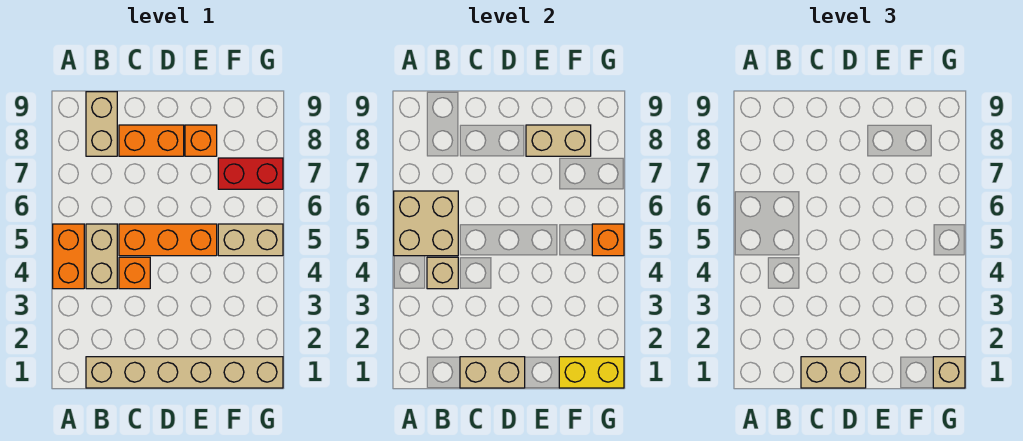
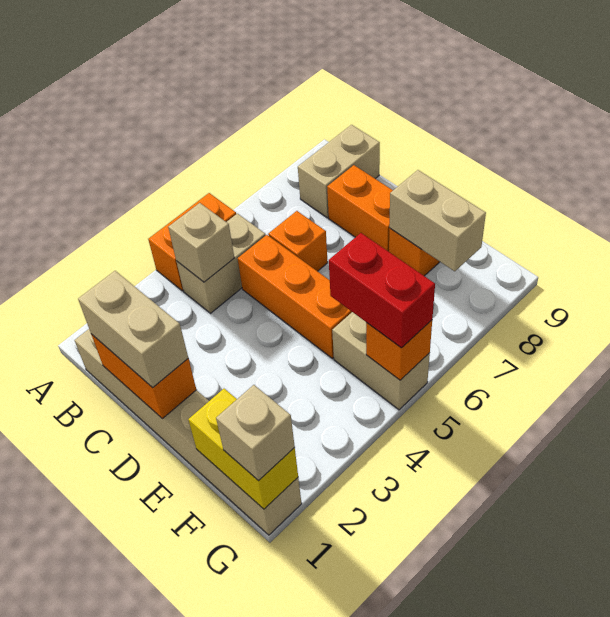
tan brick A5:B6 level 2 -> none
tan brick C1:D1 level 2 -> orange brick C1:D1 level 2
orange brick C4 level 1 -> orange brick C6 level 1
red brick F7:G7 level 1 -> red brick F5:G5 level 3

